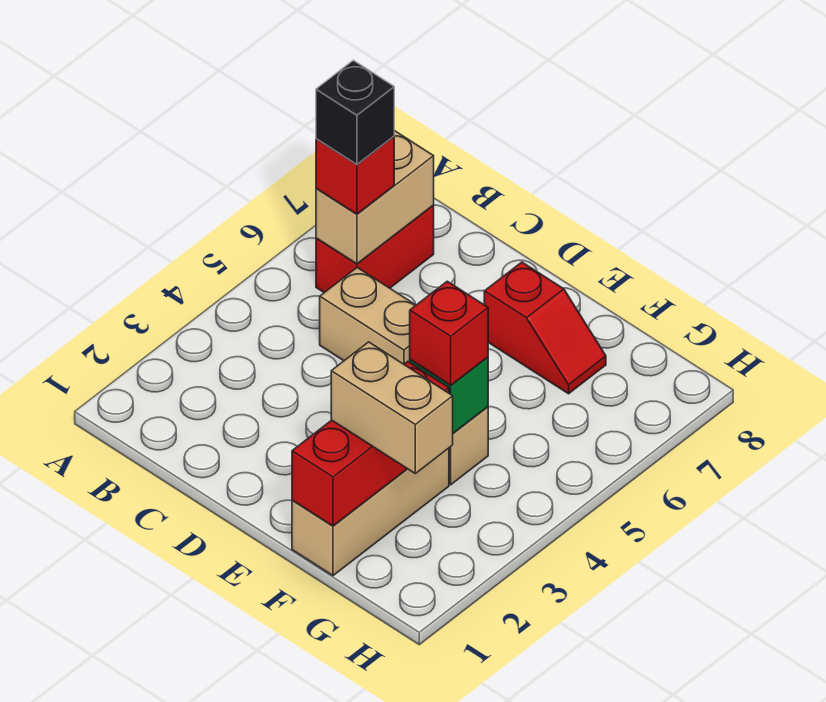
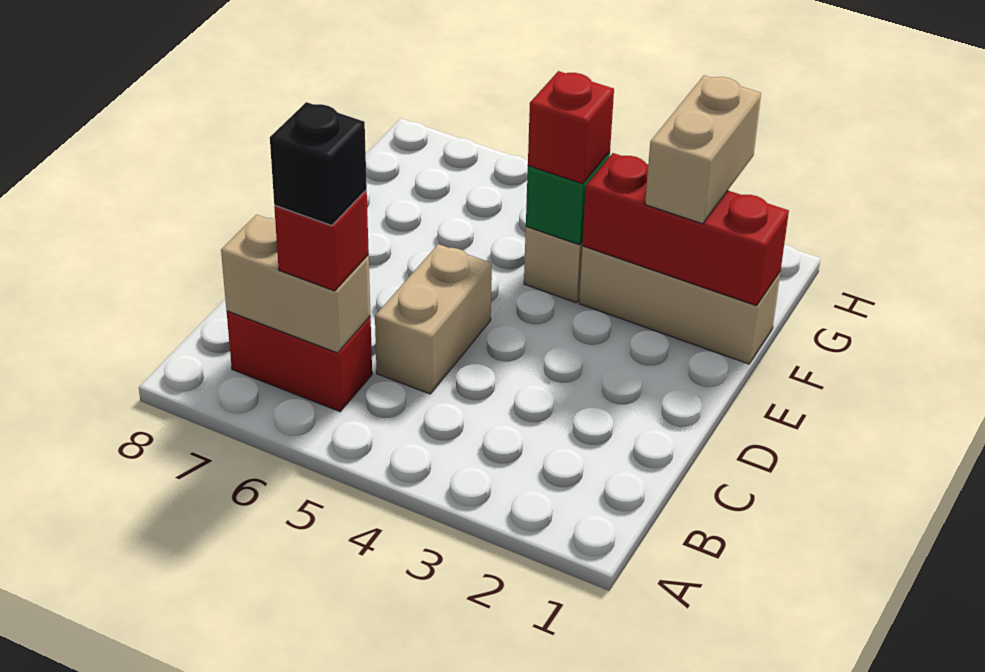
red slope E7:F7 level 1 top E -> none

